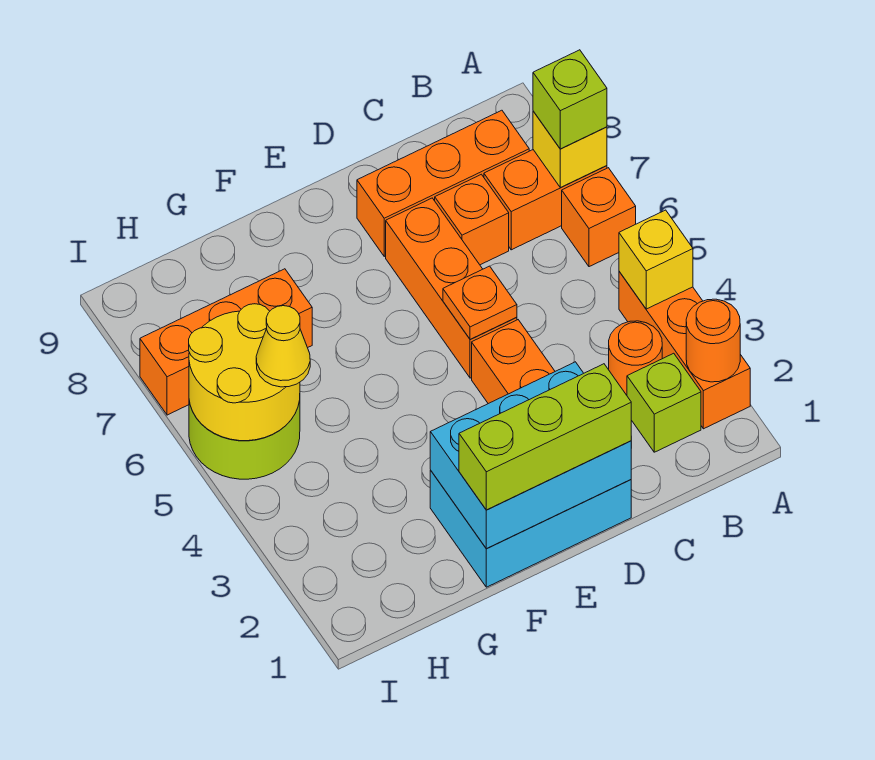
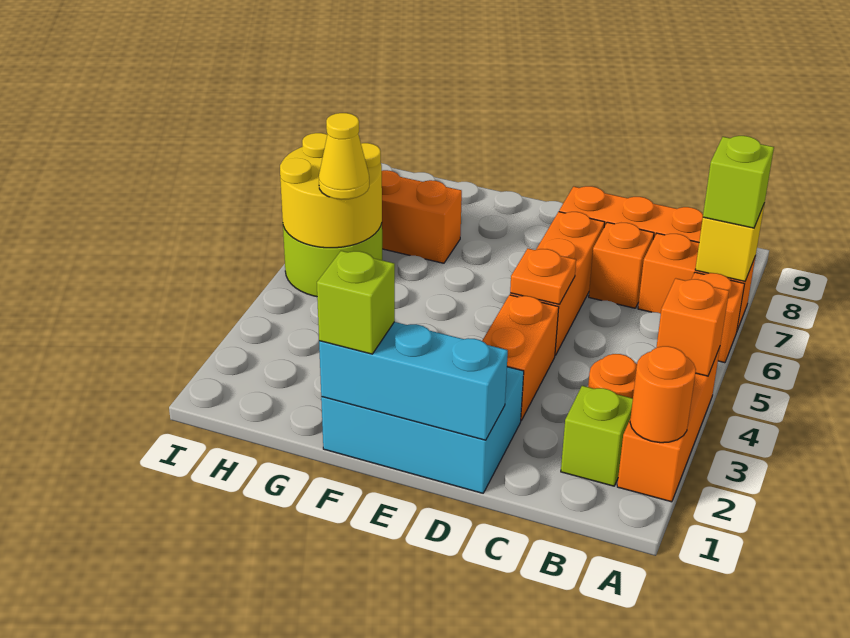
yellow brick A4 level 2 -> orange brick A4 level 2
cyan brick D1:F2 level 2 -> cyan brick D1:F1 level 2
lime brick D1:F1 level 3 -> lime brick F1 level 3

